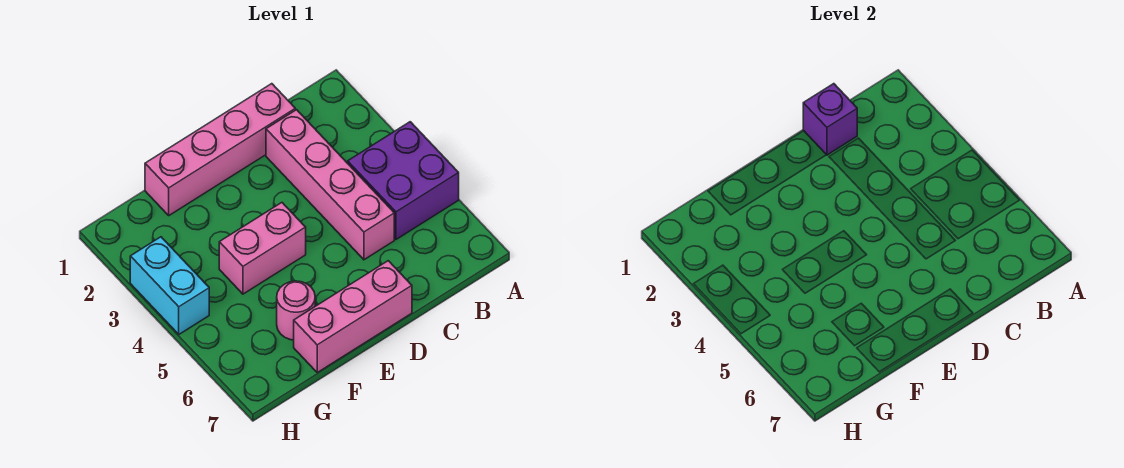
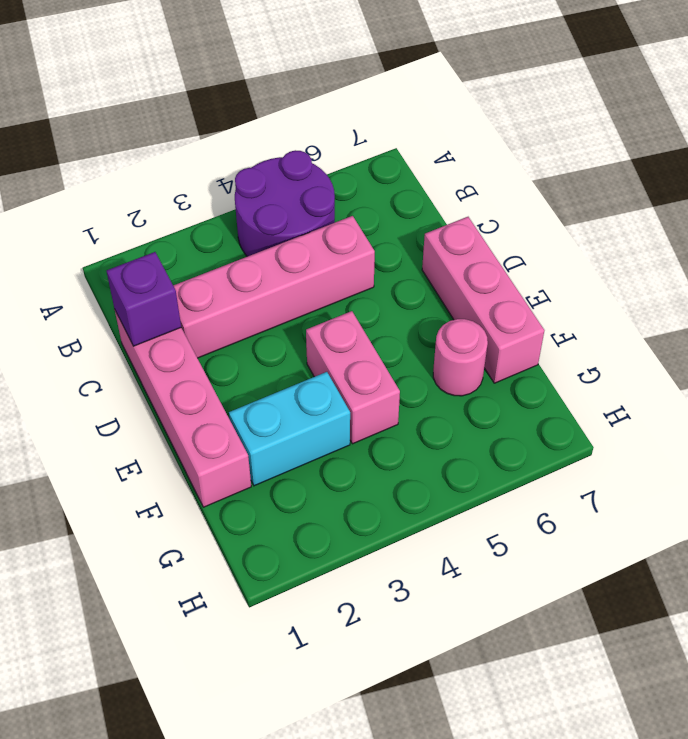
purple brick A4:B5 level 1 -> purple round brick A4:B5 level 1
cyan brick H3:H4 level 1 -> cyan brick F2:F3 level 1

